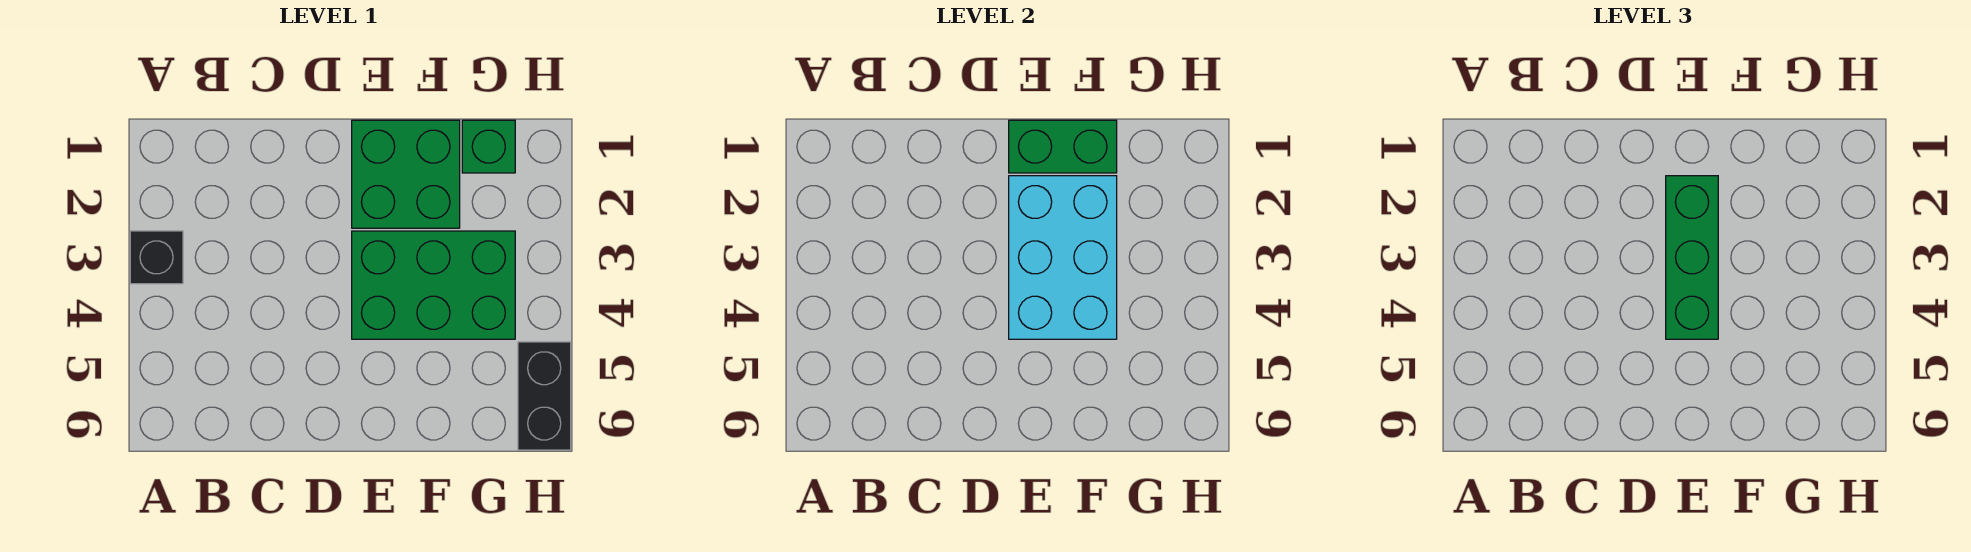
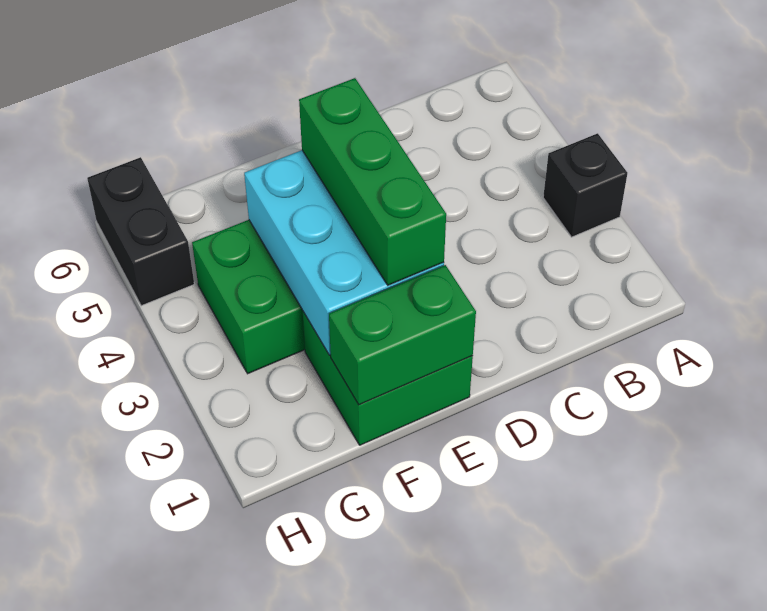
green brick G1 level 1 -> none

